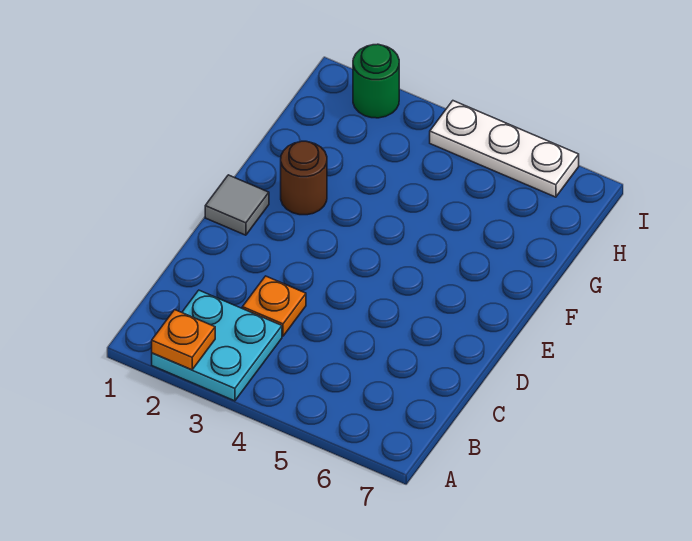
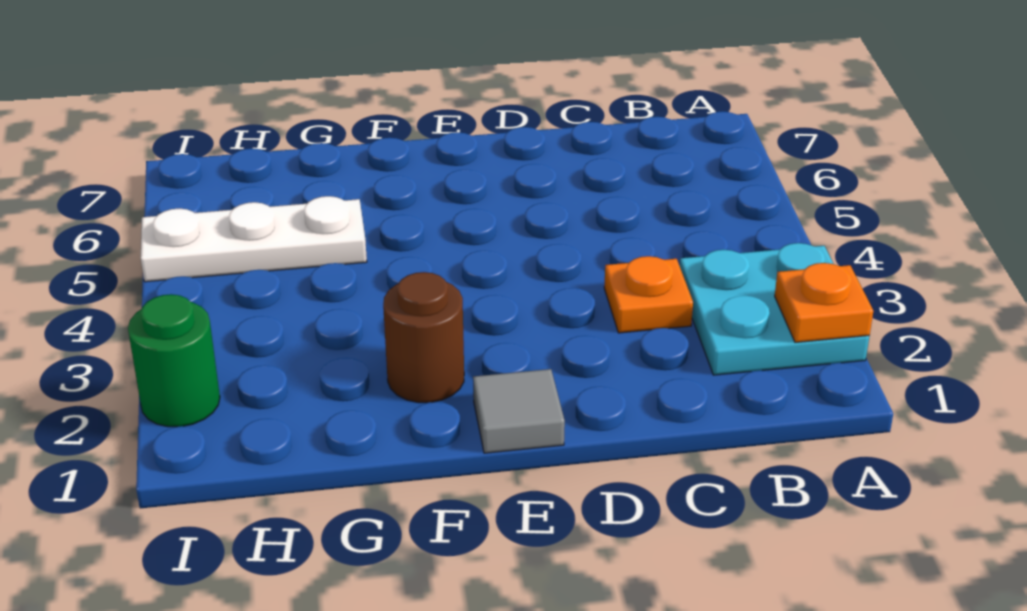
white plate I4:I6 level 1 -> white plate G5:I5 level 1

